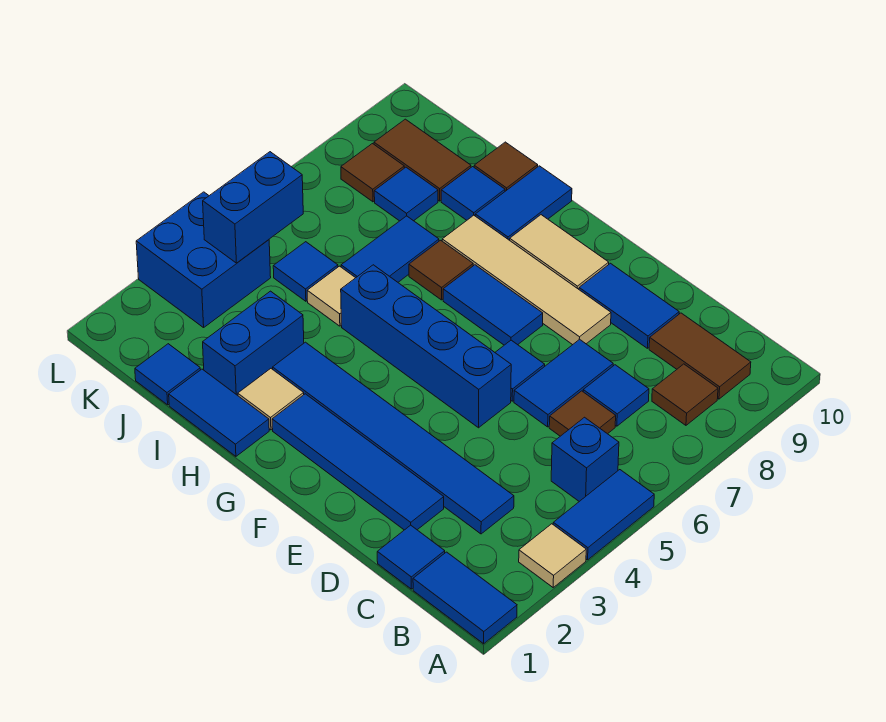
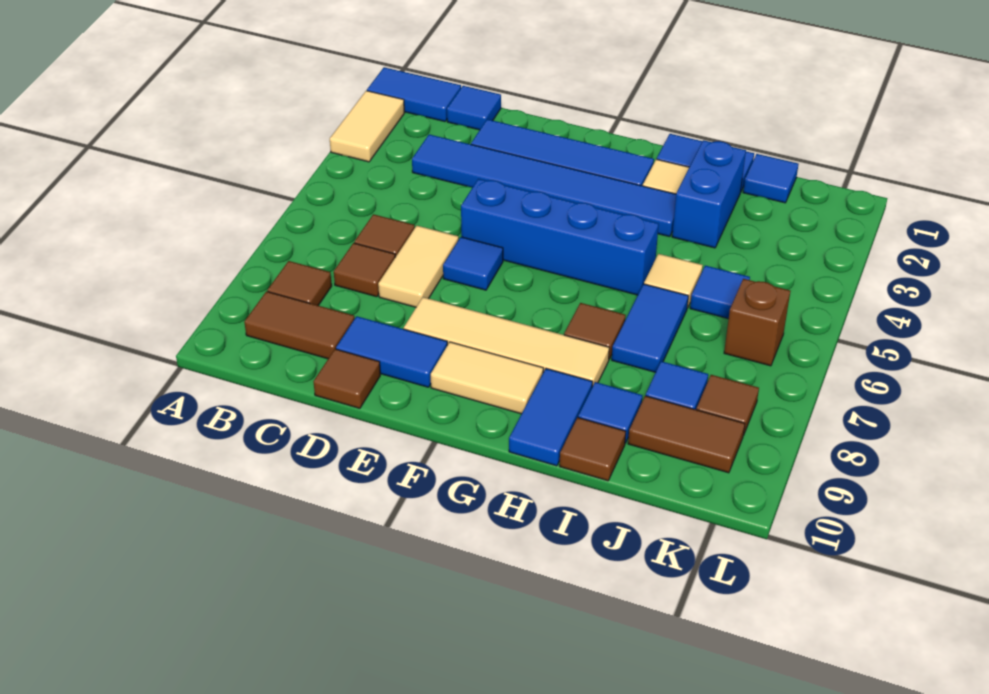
tan tile A3 level 1 -> tan tile A2:A3 level 1
blue tile A4:A5 level 1 -> none
blue brick B5 level 1 -> none
blue tile C7 level 1 -> brown tile C7 level 1
blue tile D6:D7 level 1 -> tan tile D6:D7 level 1
none -> brown tile D10 level 1
blue tile F7:G7 level 1 -> none
blue brick K3:L4 level 1 -> none
blue brick K4:K5 level 2 -> none
none -> brown brick K6 level 1

